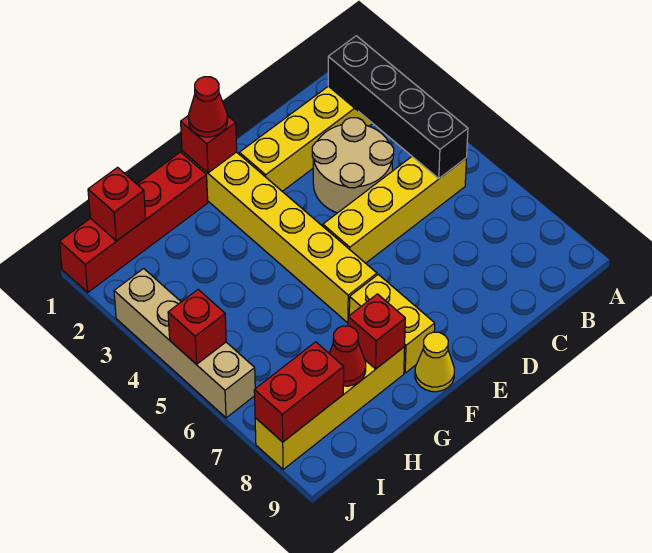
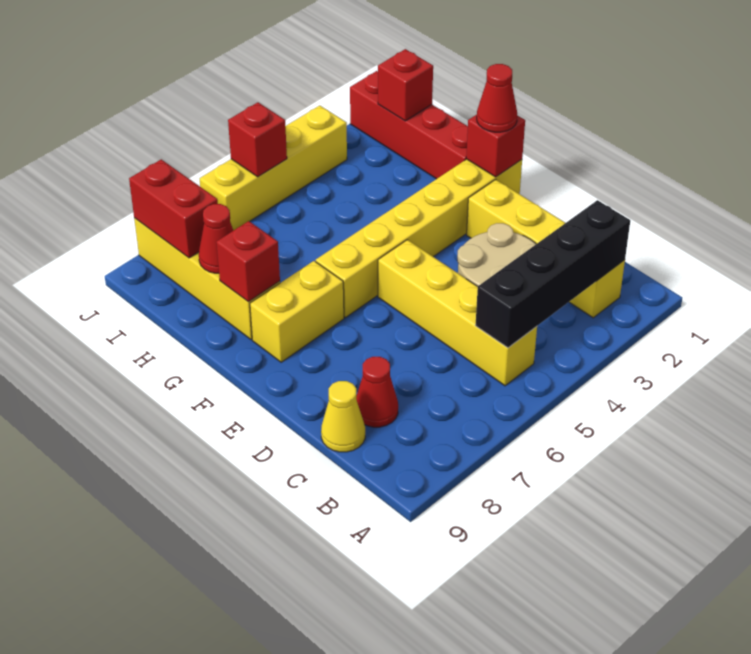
none -> red cone C8 level 1
yellow cone F9 level 1 -> yellow cone C9 level 1
tan brick J3:J6 level 1 -> yellow brick J3:J6 level 1

